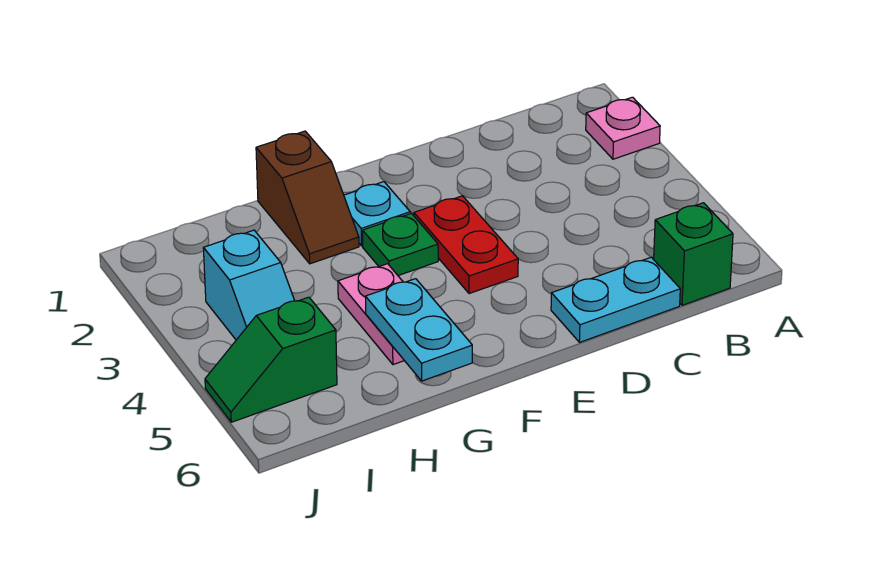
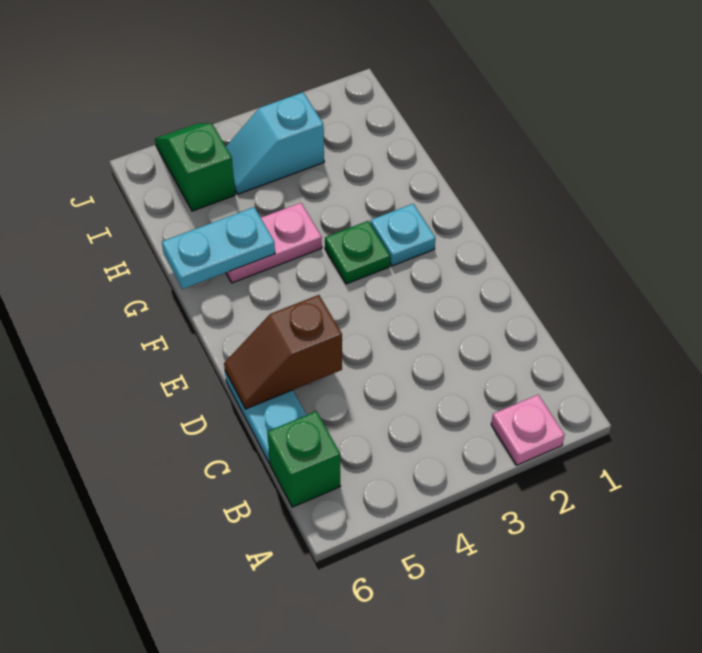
red plate E3:E4 level 1 -> none
brown slope G1:G2 level 1 top 1 -> brown slope D5:D6 level 2 top 5

